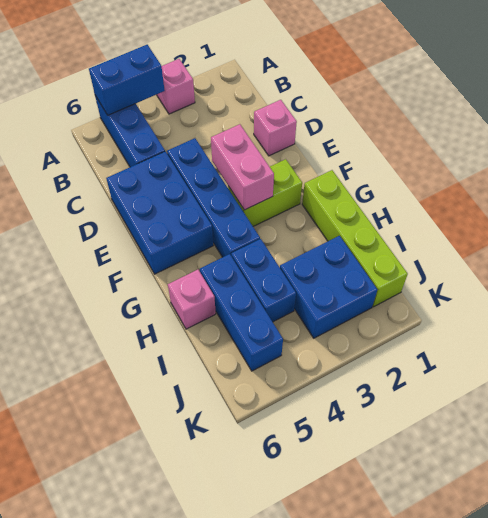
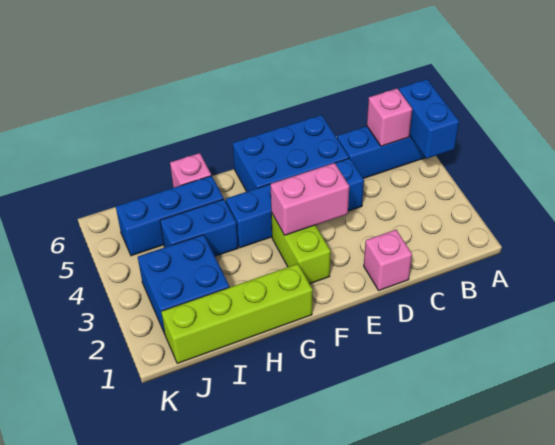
pink brick A3 level 1 -> pink brick B5 level 2

